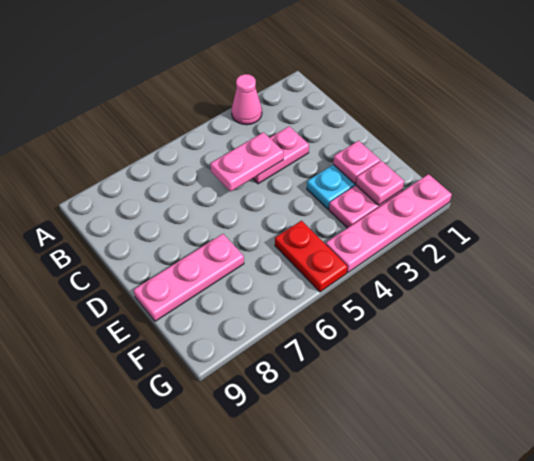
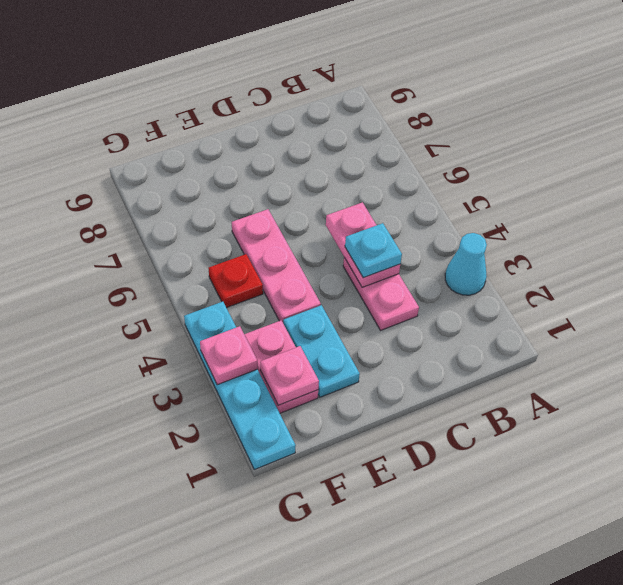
pink cone A3 level 1 -> cyan cone A3 level 1
none -> cyan plate C4 level 3
pink plate E2 level 2 -> pink plate G3 level 2
pink plate E7:E9 level 1 -> pink plate E4:E6 level 1
red plate F5:G5 level 1 -> red plate F5 level 1
pink plate G1:G4 level 1 -> cyan plate G1:G4 level 1

